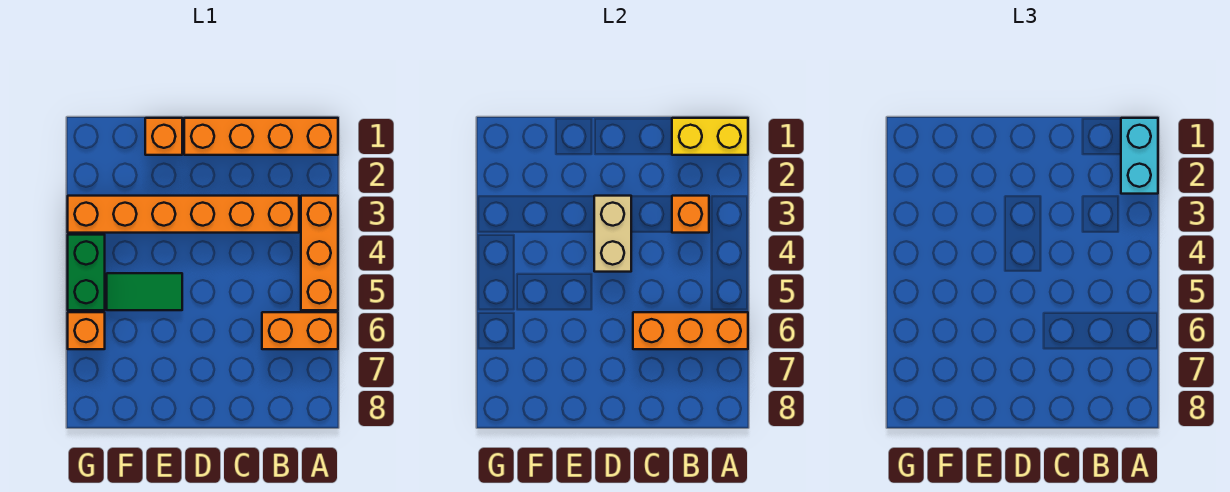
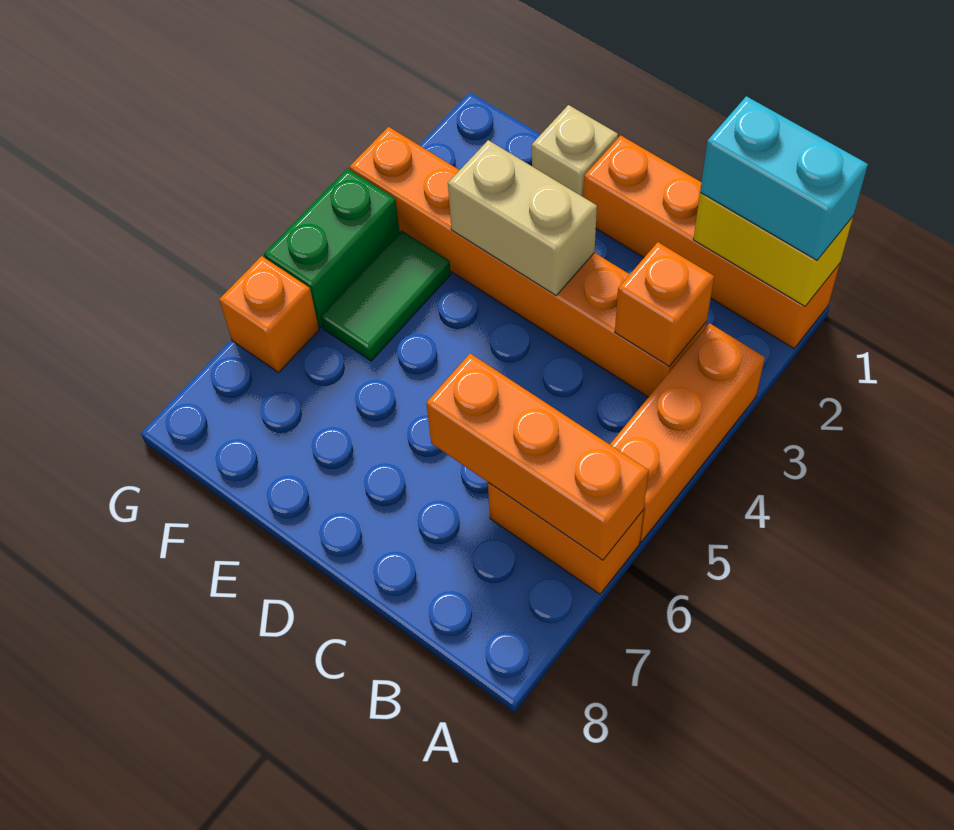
cyan brick A1:A2 level 3 -> cyan brick A1:B1 level 3
tan brick D3:D4 level 2 -> tan brick D3:E3 level 2
orange brick E1 level 1 -> tan brick E1 level 1
green tile E5:F5 level 1 -> green tile F4:F5 level 1

